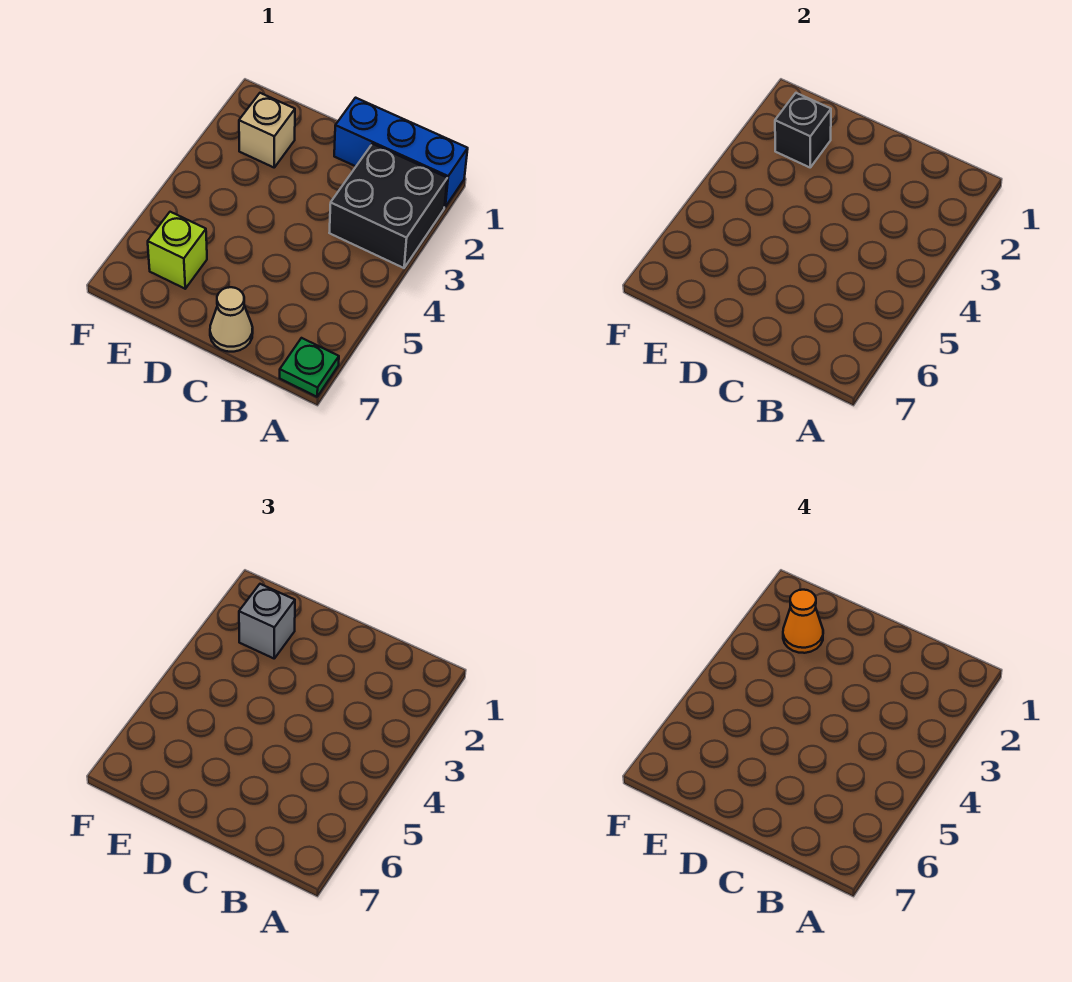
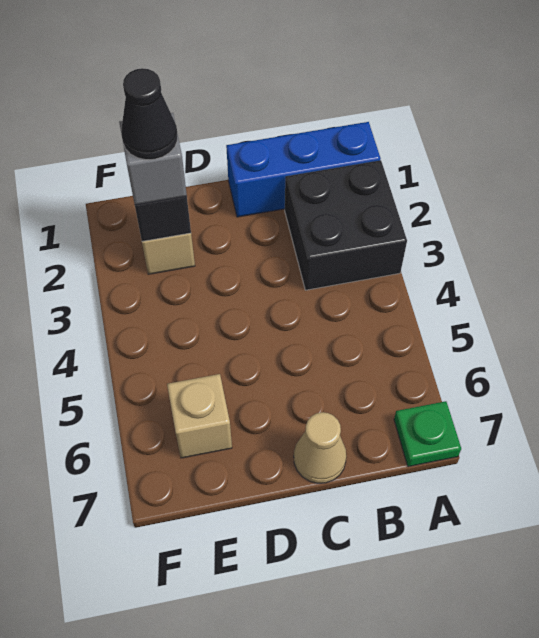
orange cone E2 level 4 -> black cone E2 level 4
lime brick E6 level 1 -> tan brick E6 level 1

